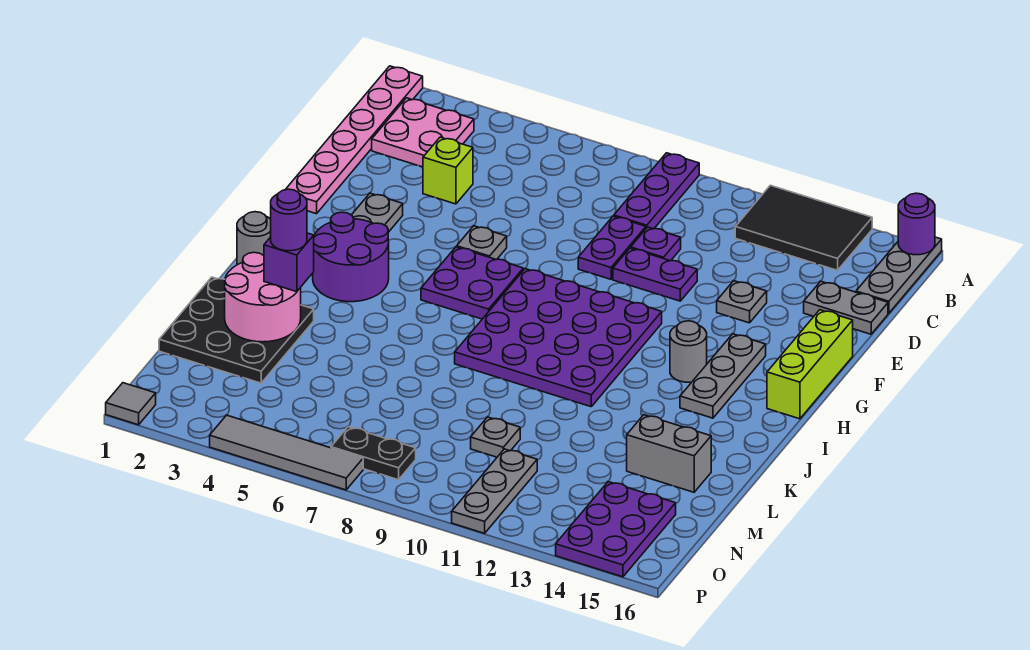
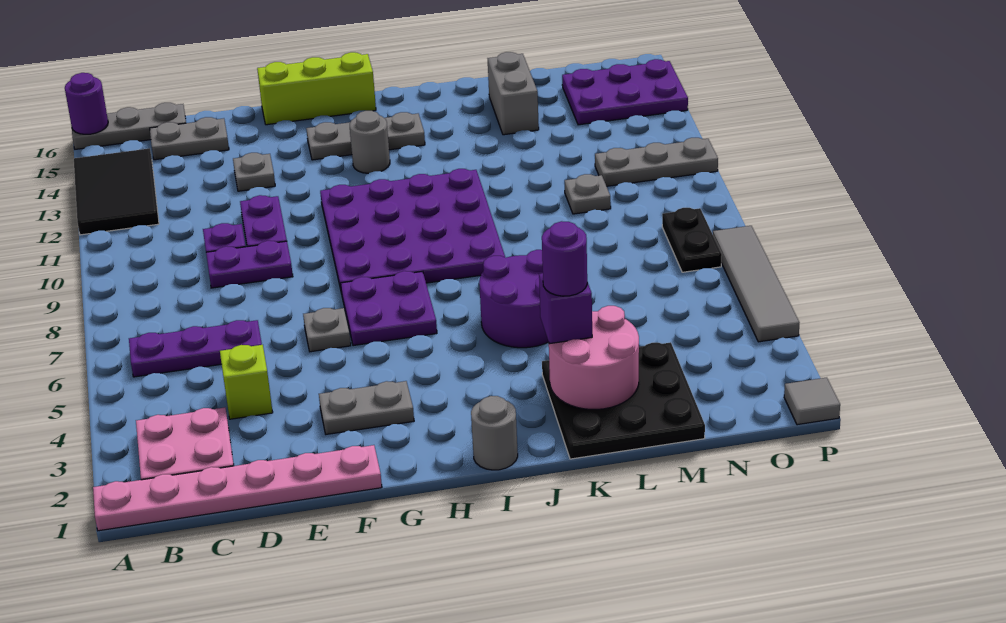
purple plate A9:C9 level 1 -> purple plate B6:D6 level 1
grey plate D15:D16 level 1 -> grey plate C15:D15 level 1
purple round brick H3:I4 level 1 -> purple round brick J5:K6 level 1

